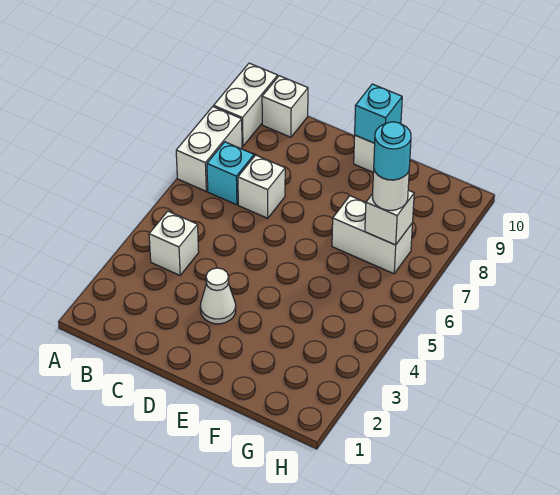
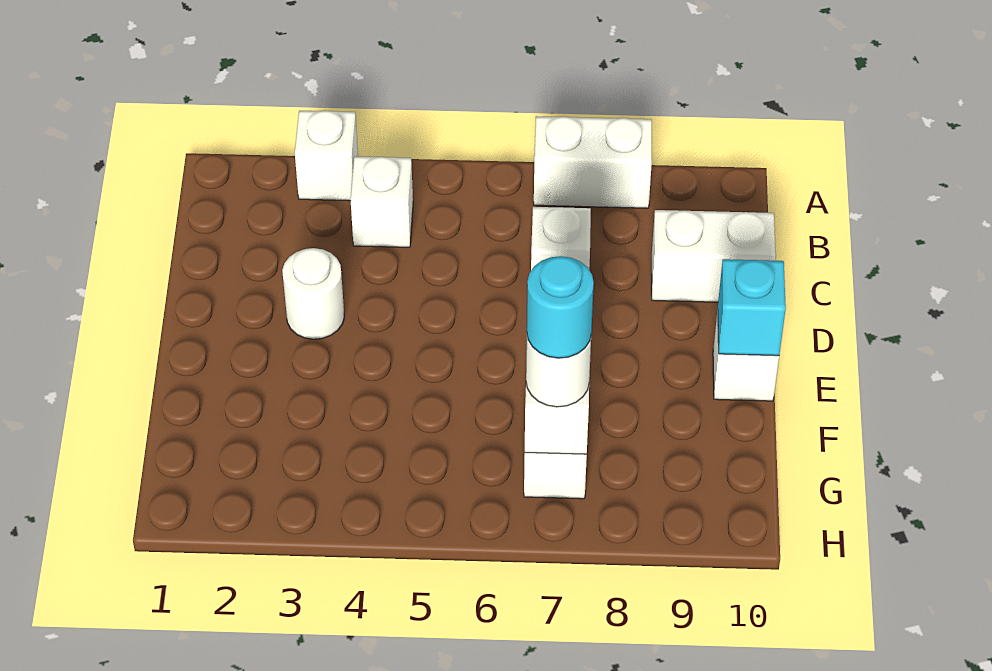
white brick A9:A10 level 1 -> white brick C9:C10 level 1
cyan brick B7 level 1 -> none
white brick B10 level 1 -> white brick A3 level 1
white cone D3 level 1 -> white round brick D3 level 1

